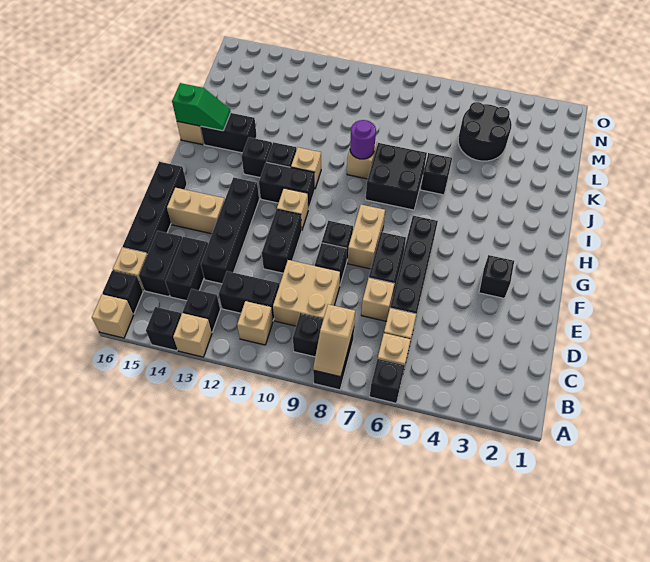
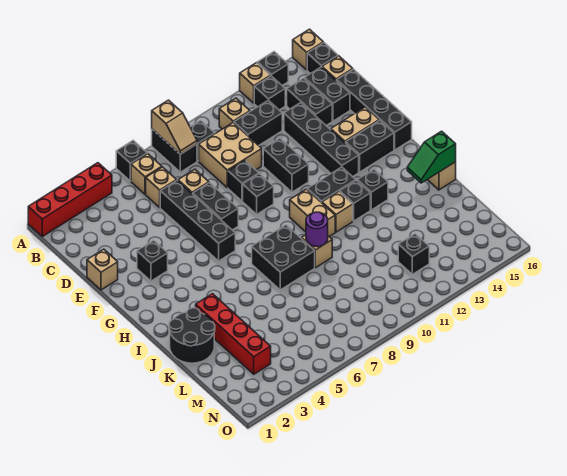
none -> red brick A1:A4 level 1
tan slope A8:B8 level 2 top B -> tan slope A8:B8 level 2 top A
tan brick F8:G8 level 1 -> tan brick H10:I10 level 1
tan brick G11 level 1 -> tan brick E1 level 1
none -> red brick J3:M3 level 1
black brick J6 level 1 -> black brick M12 level 1
black brick J14:J15 level 1 -> black brick G14:G15 level 1
black round brick L4:M5 level 1 -> black round brick J1:K2 level 1

